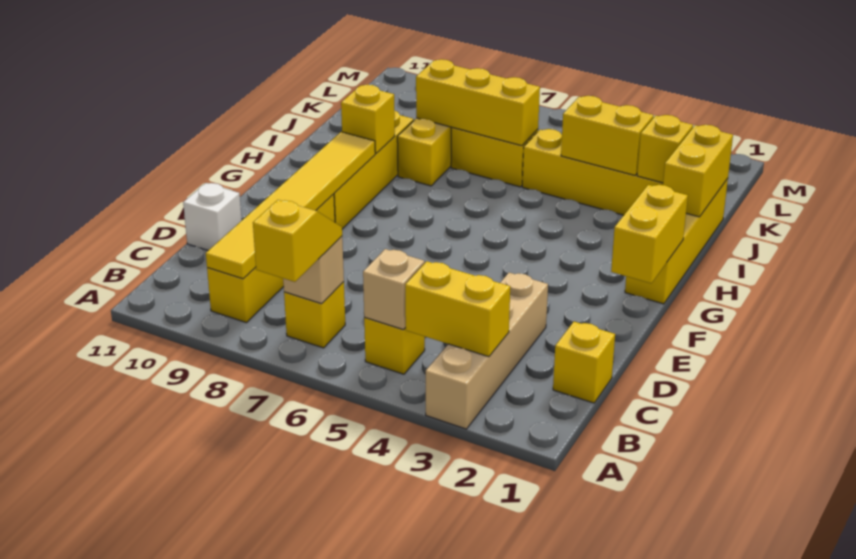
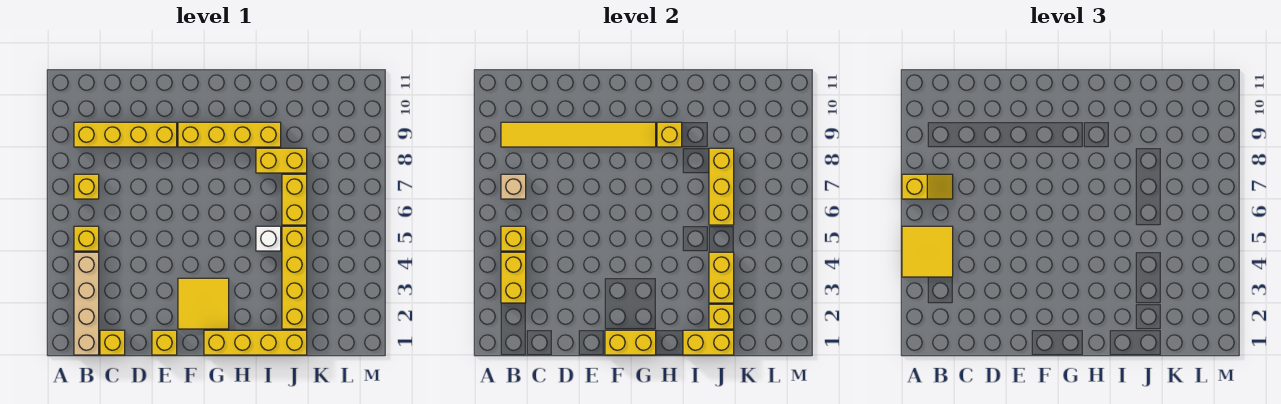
tan brick A3:D3 level 1 -> tan brick B1:B4 level 1
none -> yellow tile A4:B5 level 3
tan brick B5 level 2 -> yellow brick B5 level 2
white brick D11 level 1 -> white brick I5 level 1
none -> yellow brick E1 level 1
none -> yellow tile F2:G3 level 1

